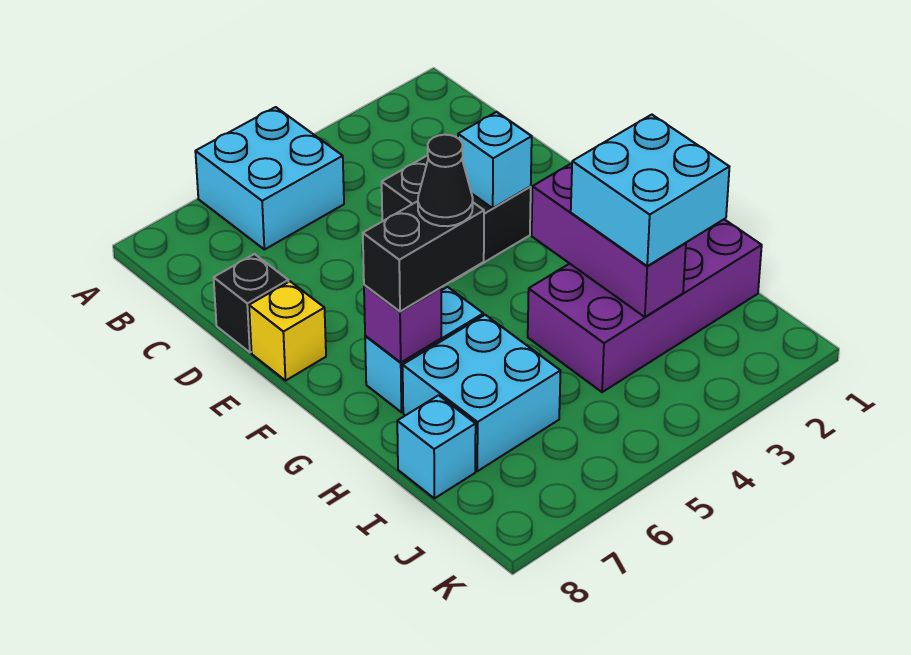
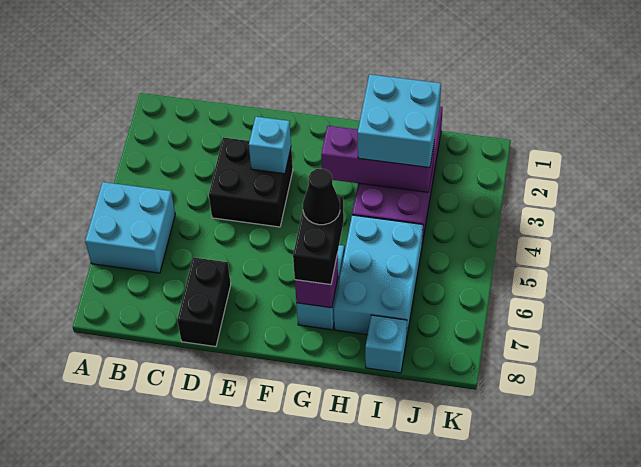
black brick D8 level 1 -> black brick D7:D8 level 1
yellow brick E8 level 1 -> none
cyan brick H6:I7 level 1 -> cyan brick H5:I7 level 1

